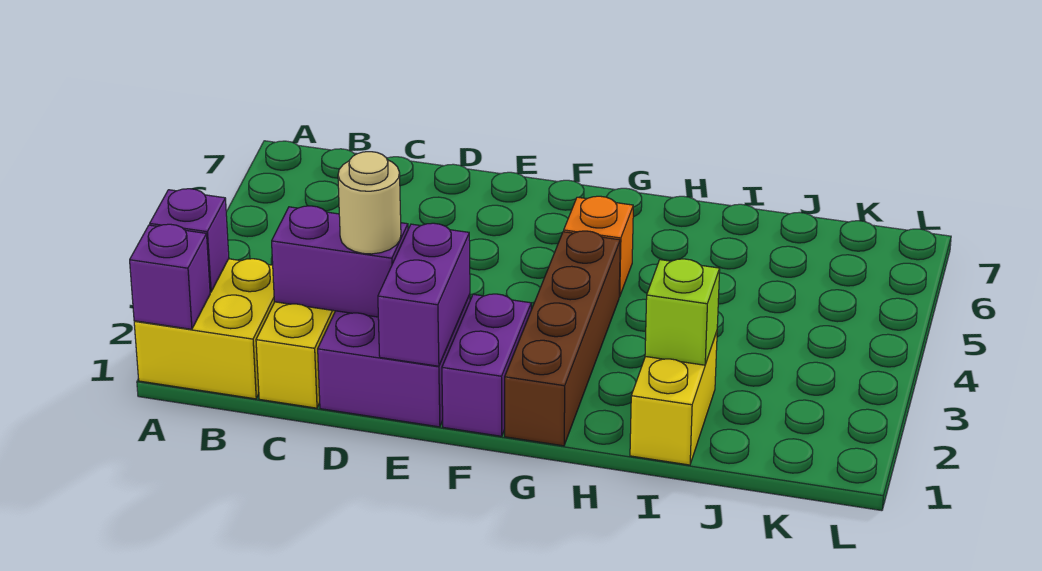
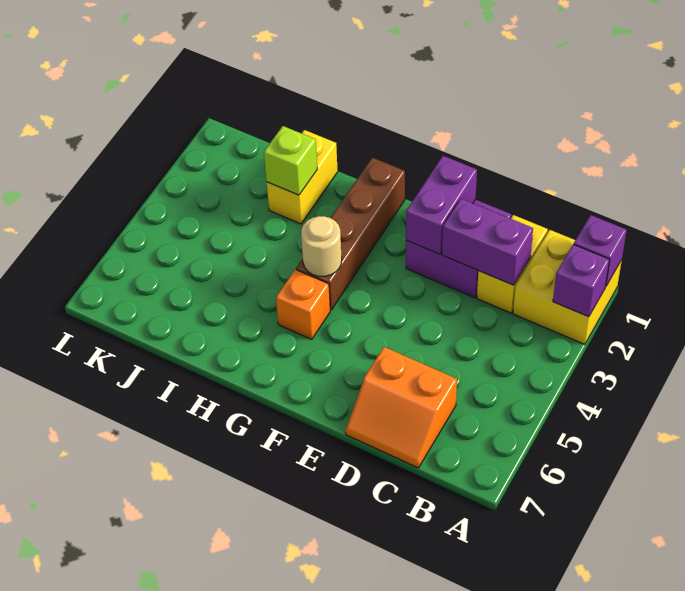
none -> orange slope C6:D7 level 1 top 6
tan round brick D2 level 3 -> tan round brick G4 level 2
purple brick F1:F2 level 1 -> none

